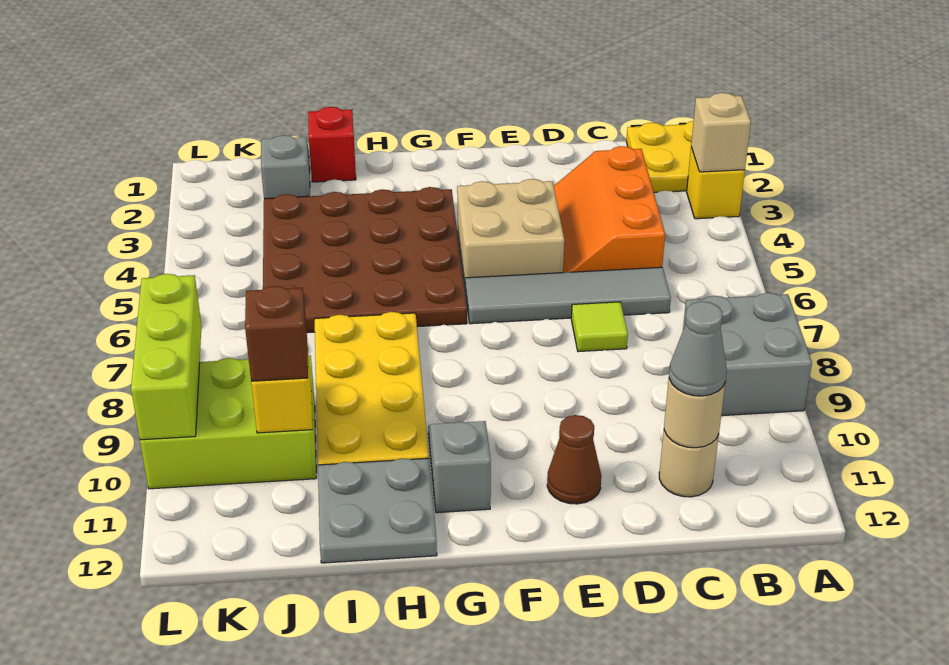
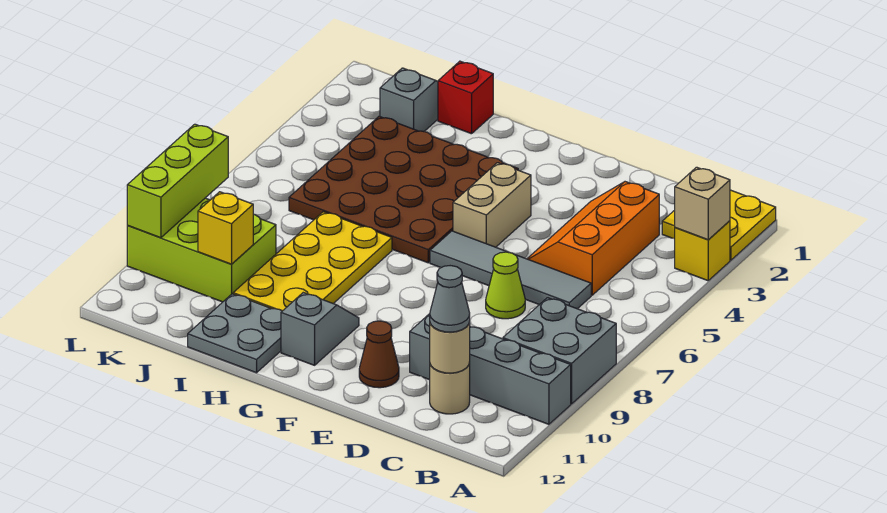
none -> grey brick A10:D10 level 1
lime tile D7 level 1 -> lime cone D7 level 1
tan brick E4:F5 level 1 -> tan brick F4:F5 level 1
brown brick J10 level 3 -> none

